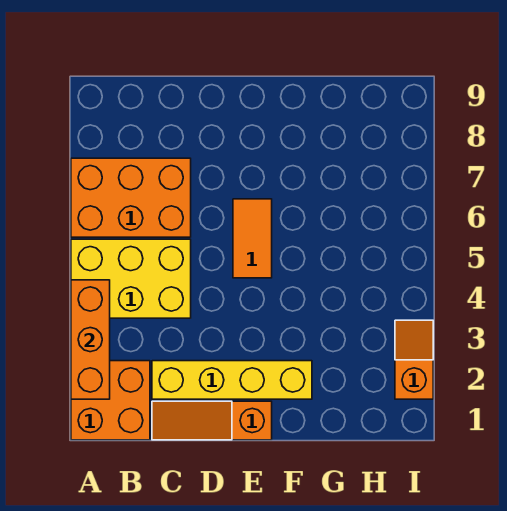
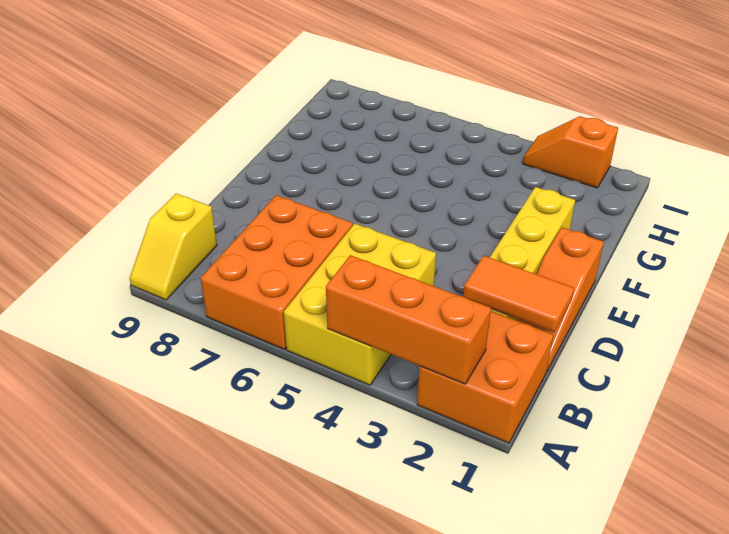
none -> yellow slope A9:B9 level 1 top B
orange tile E5:E6 level 1 -> orange tile C1:C2 level 2

